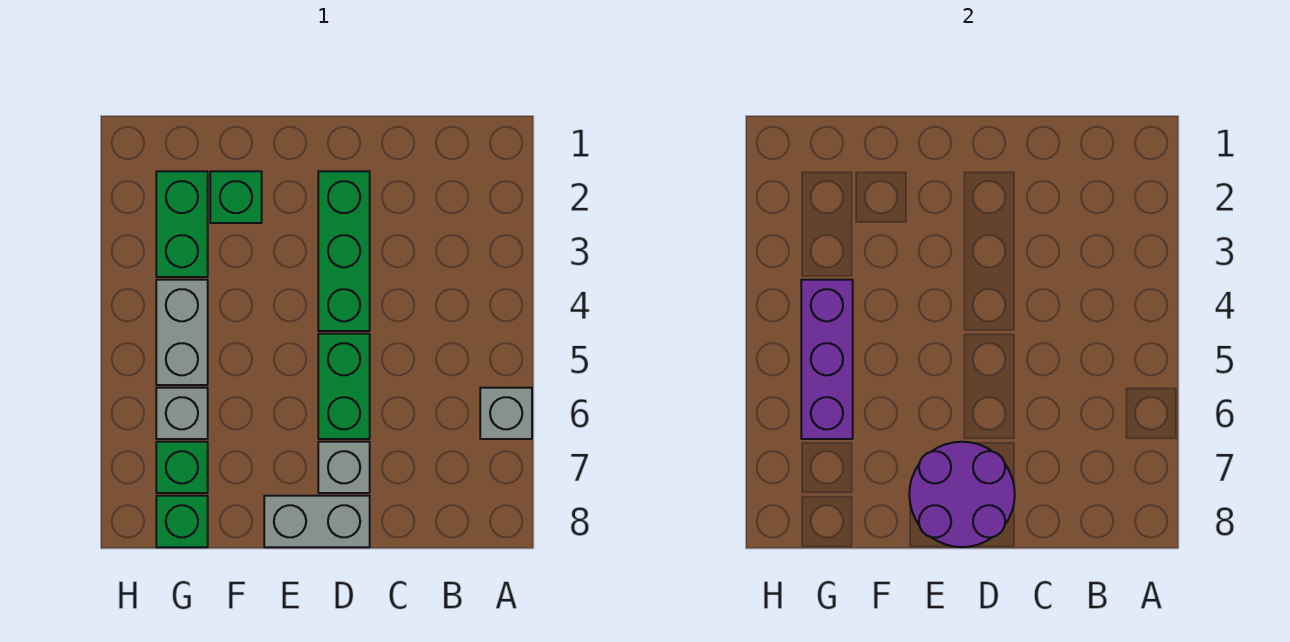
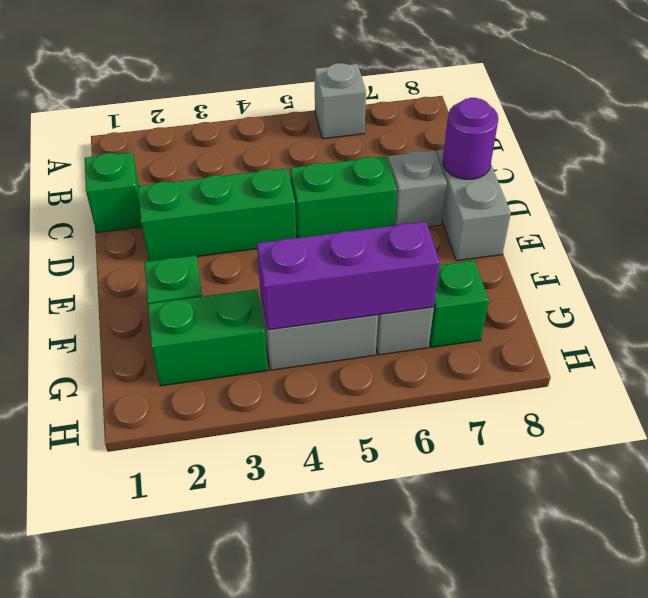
purple round brick D7:E8 level 2 -> purple round brick D8 level 2
green brick G8 level 1 -> green brick C1 level 1

